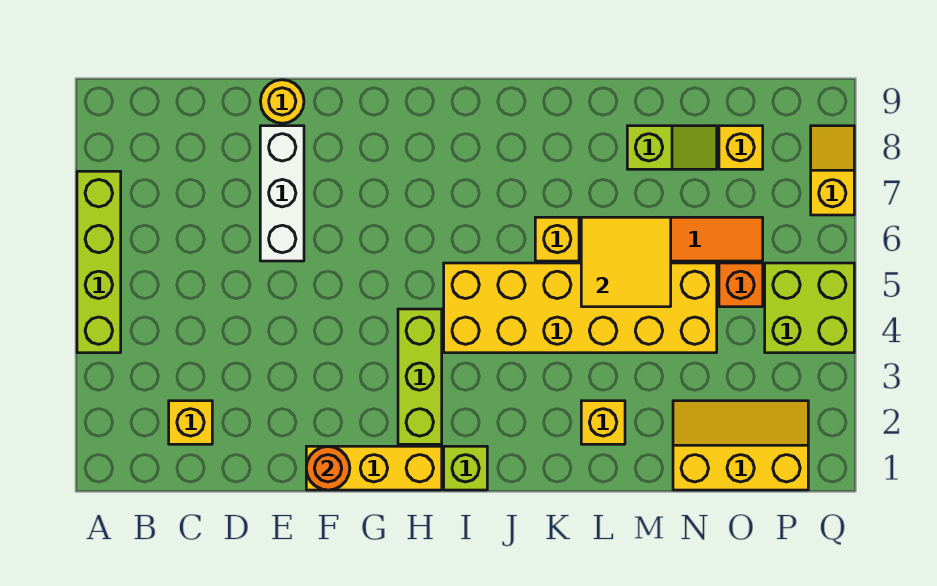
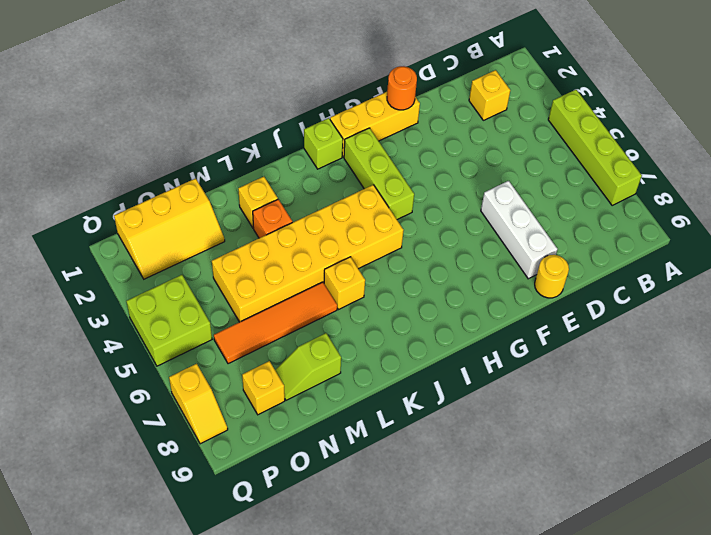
yellow tile L5:M6 level 2 -> none
orange brick O5 level 1 -> orange brick L3 level 1

